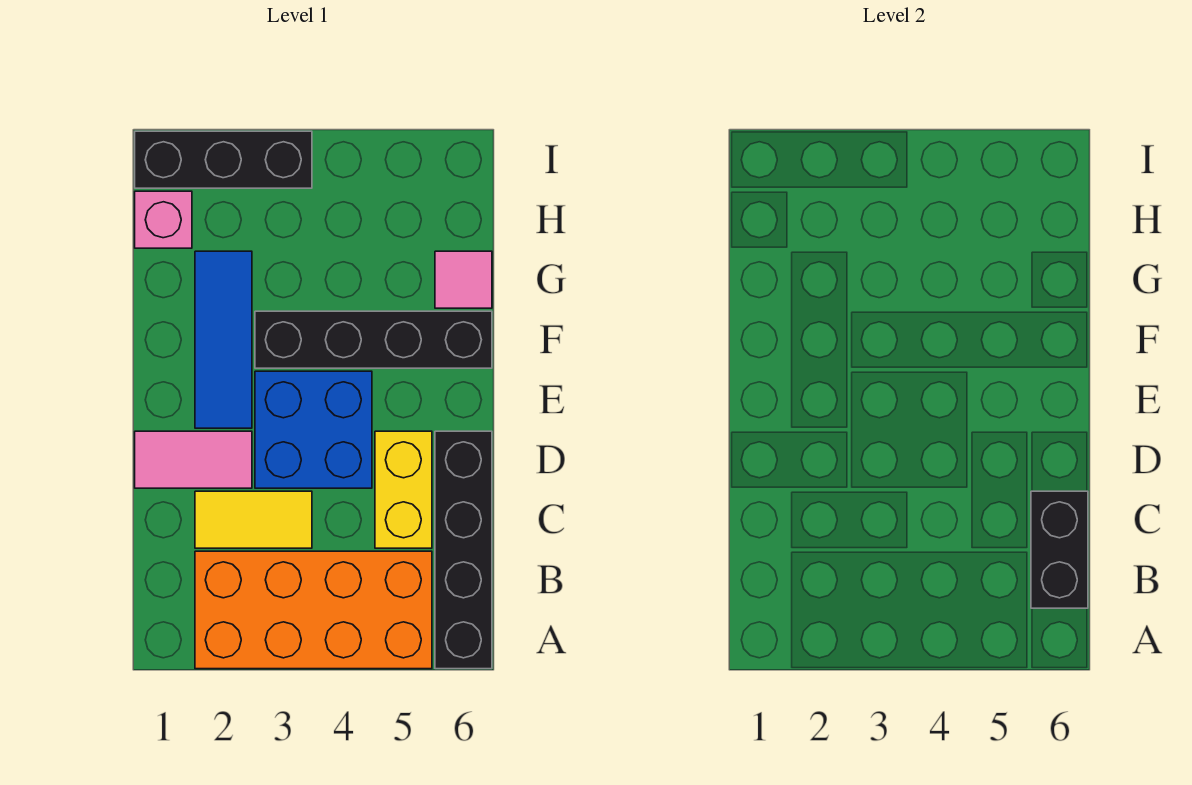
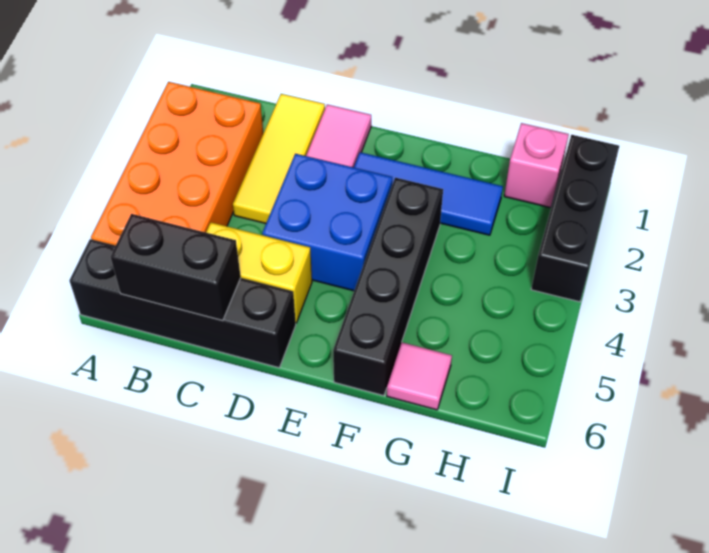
yellow tile C2:C3 level 1 -> yellow tile C1:C3 level 1

